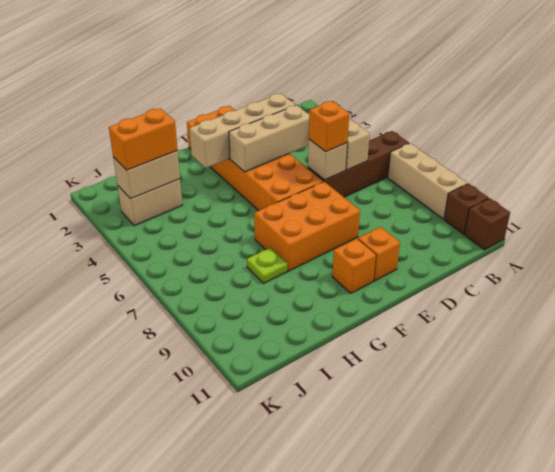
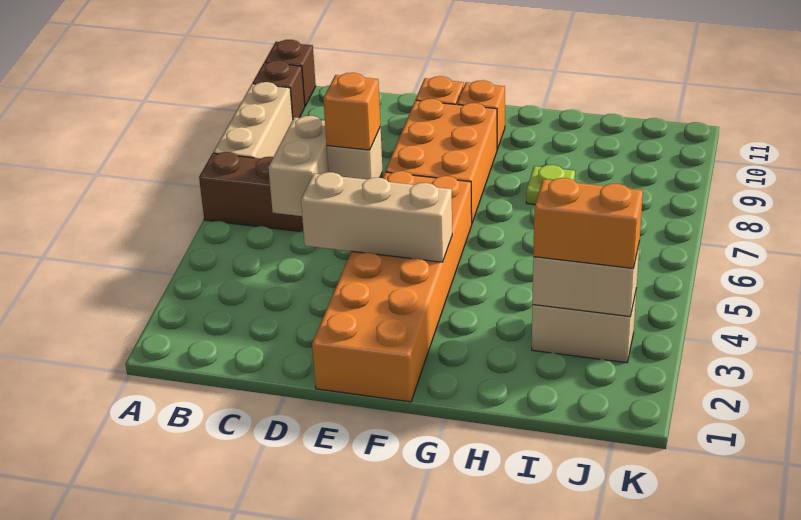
tan brick D3:G3 level 2 -> none
orange brick E7:G8 level 1 -> orange brick E7:F9 level 1

